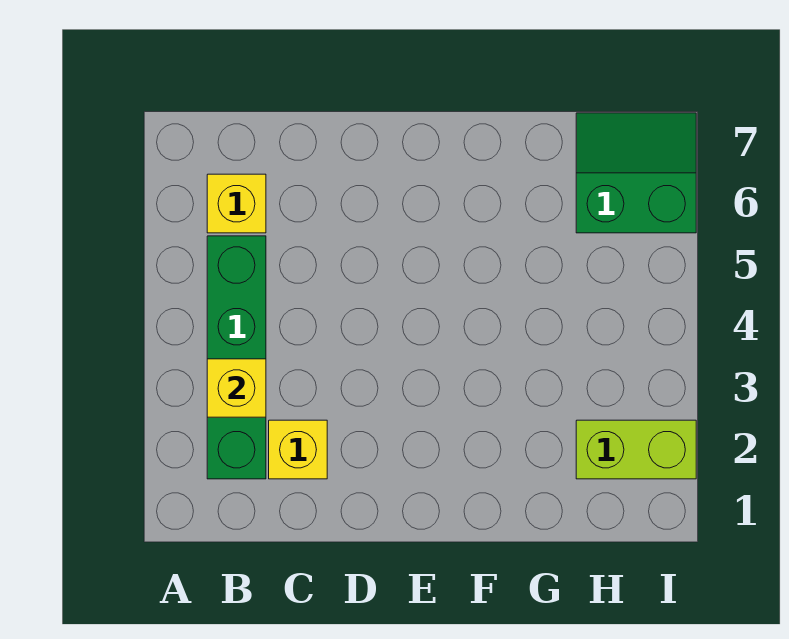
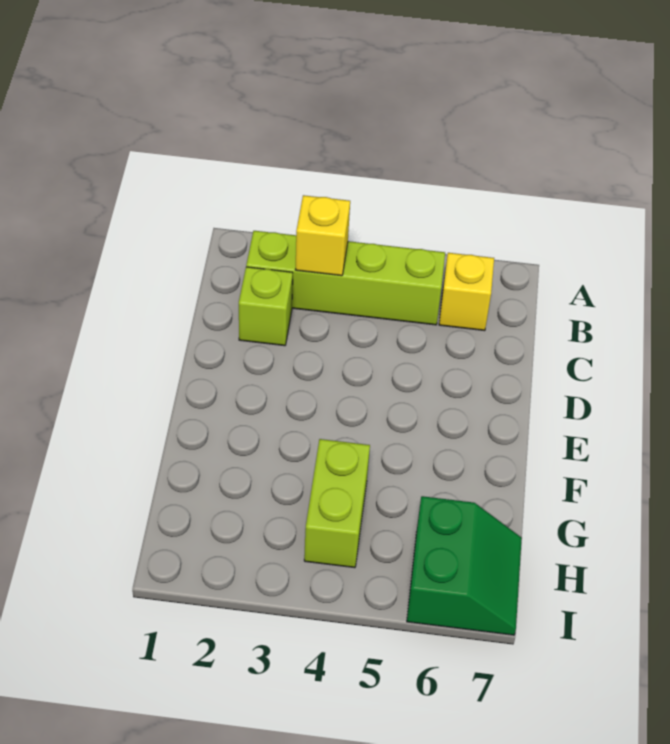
green brick B2:B5 level 1 -> lime brick B2:B5 level 1
yellow brick C2 level 1 -> lime brick C2 level 1
lime brick H2:I2 level 1 -> lime brick G4:H4 level 1

